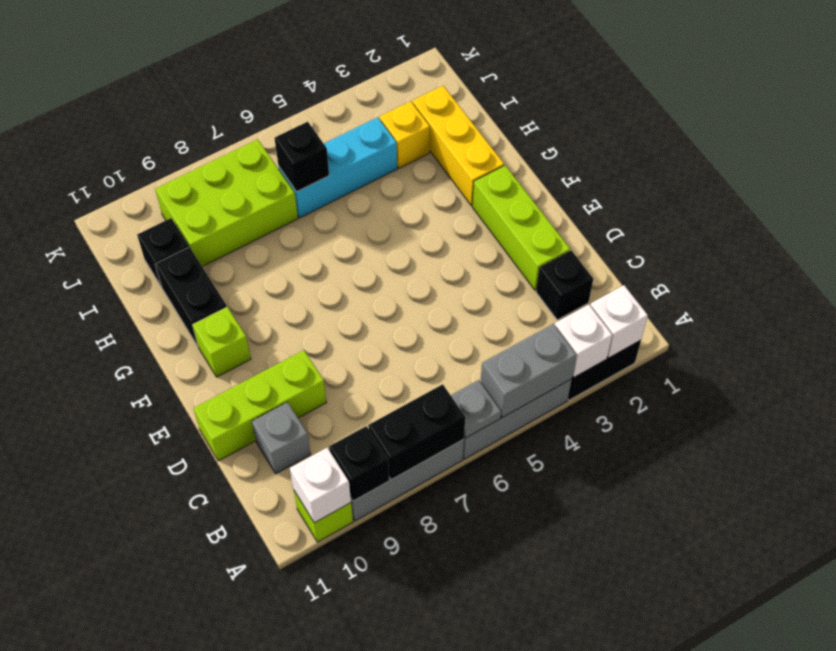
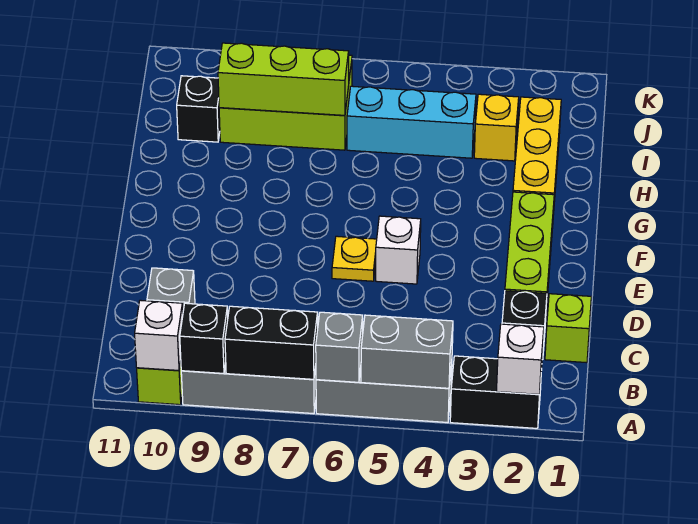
white brick A3 level 2 -> white brick E5 level 1
grey plate A6 level 2 -> grey brick A6 level 2
lime brick D9:D11 level 1 -> lime brick I7:I9 level 2
none -> yellow plate E6 level 1
lime brick F10 level 1 -> lime brick C1 level 1
black brick G10:H10 level 1 -> none
black brick I6 level 2 -> none

